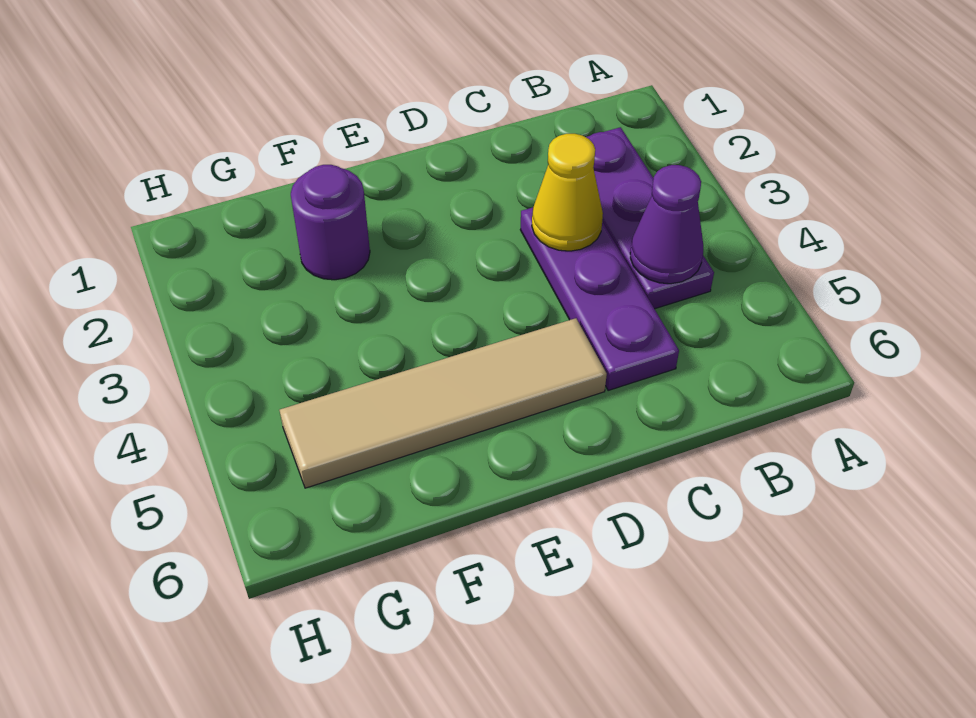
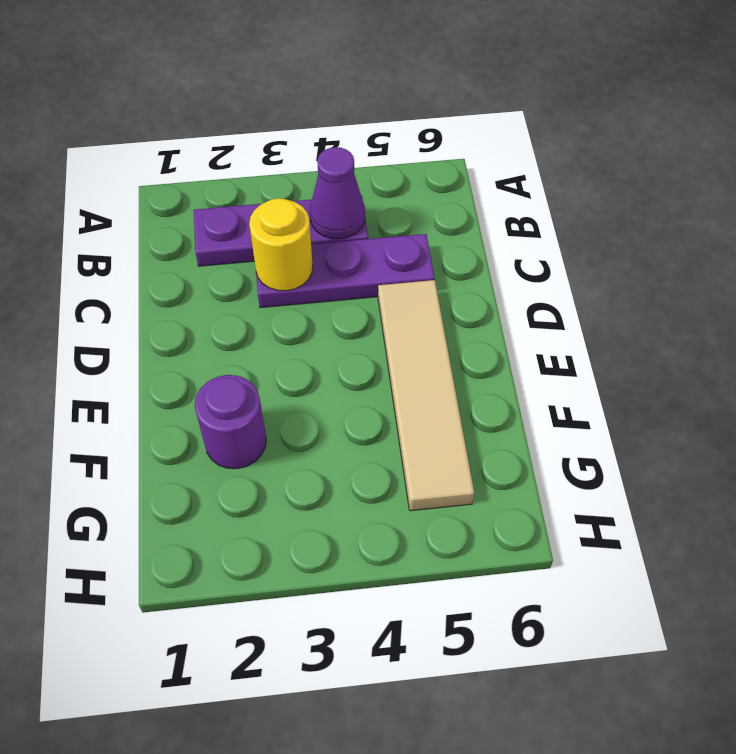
yellow cone C3 level 2 -> yellow round brick C3 level 2

